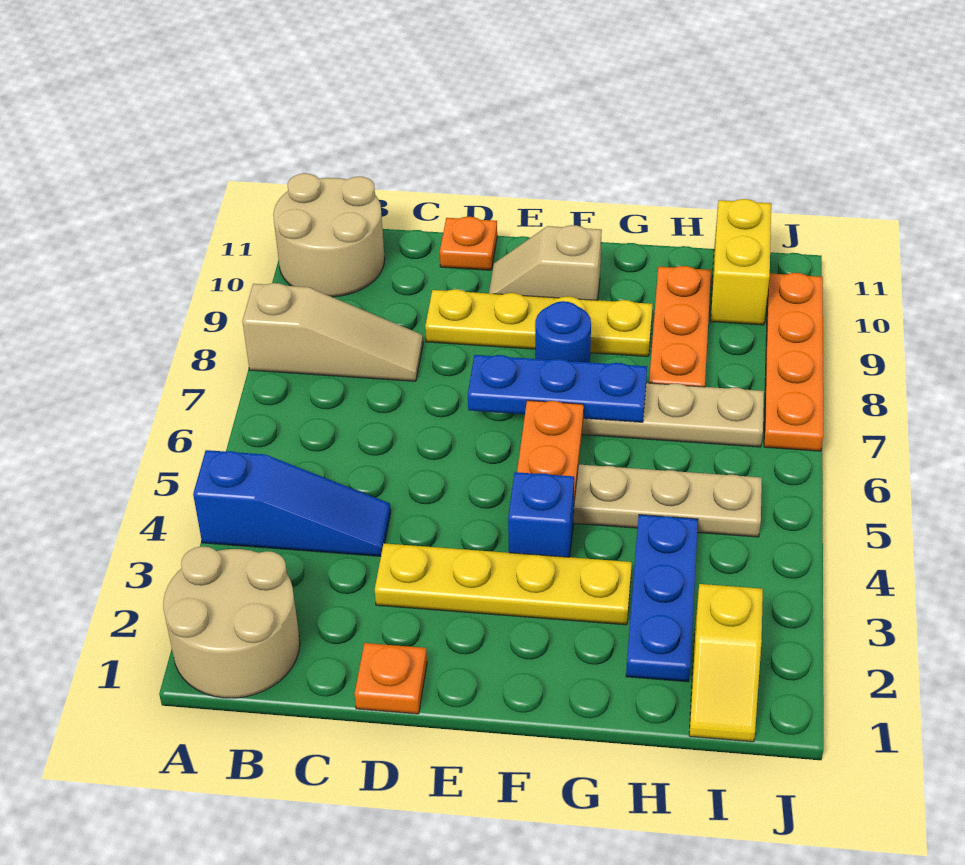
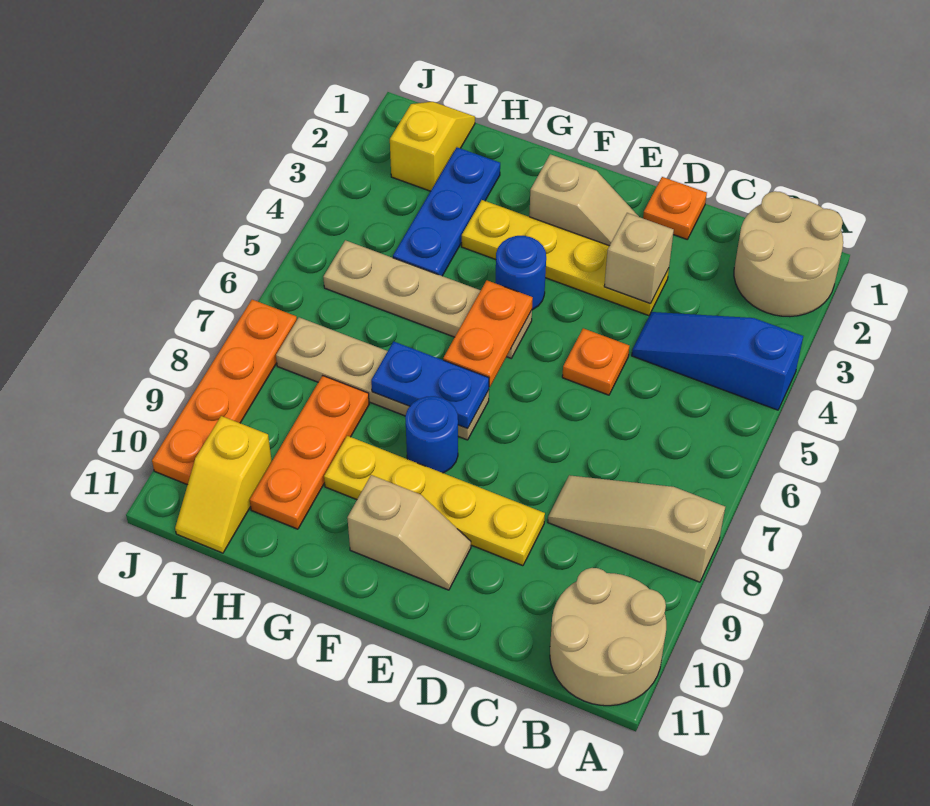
none -> tan brick D3 level 2
orange plate D11 level 1 -> orange plate D5 level 1
none -> tan slope E2:F2 level 1 top F
blue plate E7:G7 level 2 -> blue plate F7:G7 level 2
blue brick F4 level 1 -> blue round brick F4 level 1
yellow brick I10:I11 level 1 -> yellow slope I10:I11 level 1 top 10

